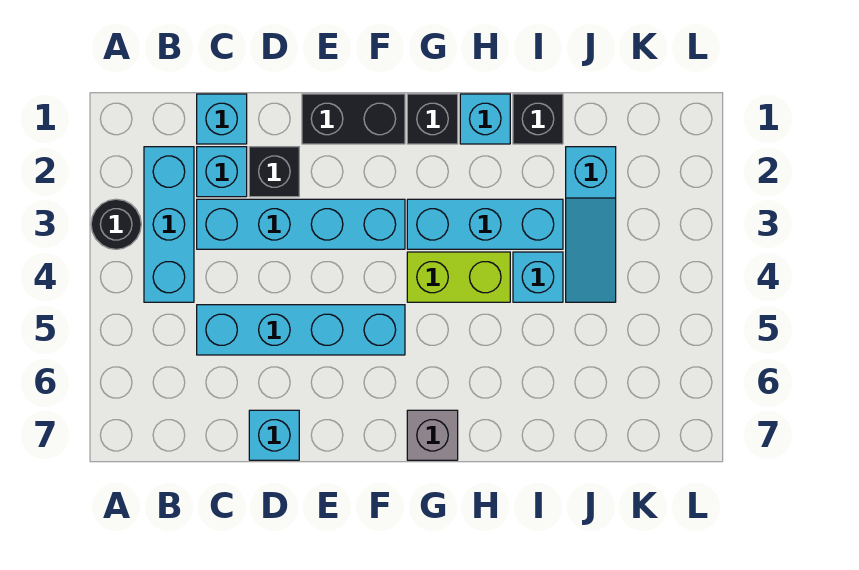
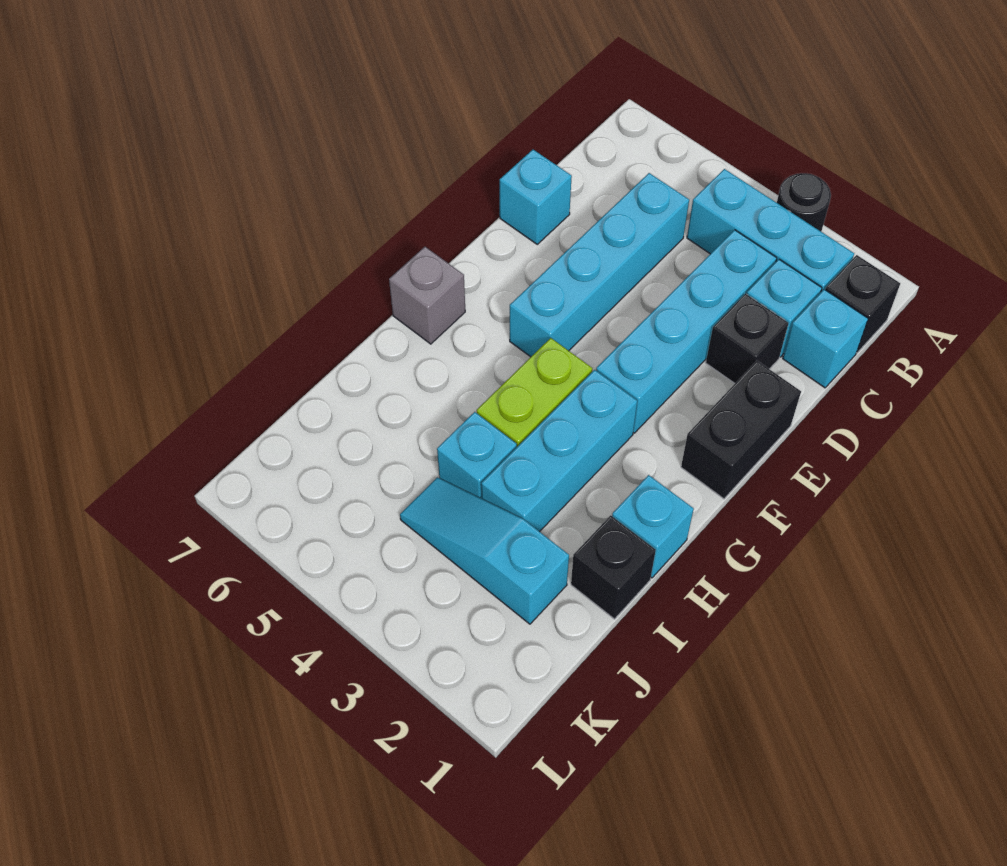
black brick G1 level 1 -> black brick B1 level 1

